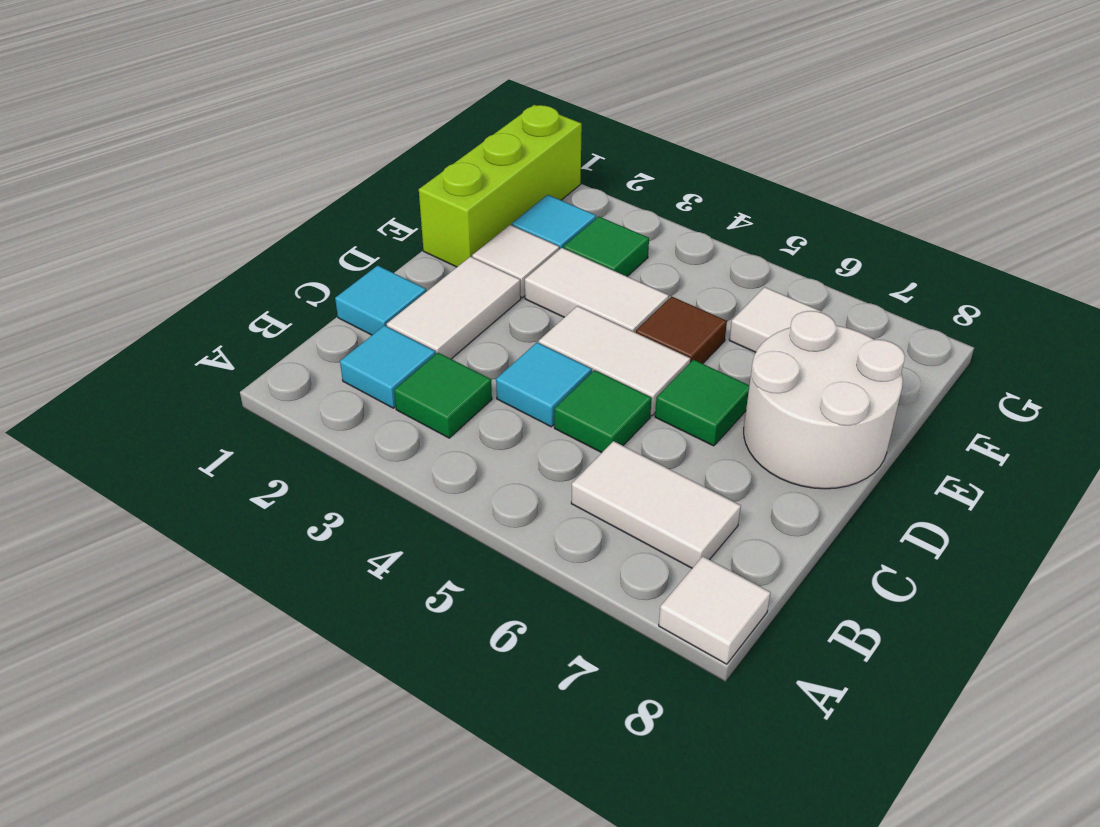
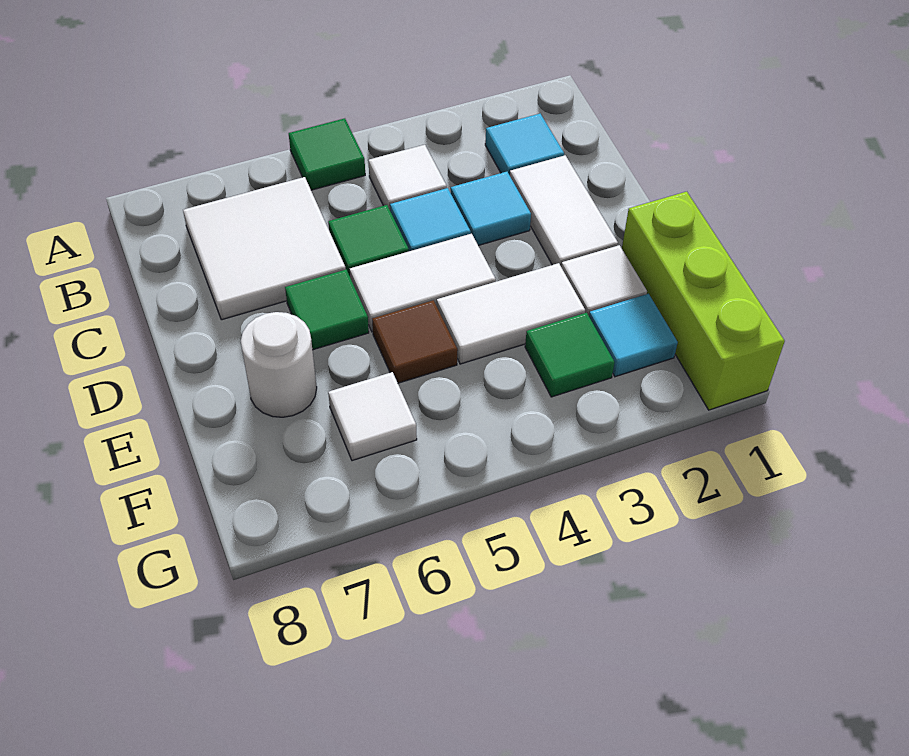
white tile A8 level 1 -> white tile B4 level 1
green tile B3 level 1 -> green tile A5 level 1
white tile B6:B7 level 1 -> white tile B6:C7 level 1
cyan tile C1 level 1 -> cyan tile C3 level 1
white round brick D7:E8 level 1 -> white round brick E7 level 1

